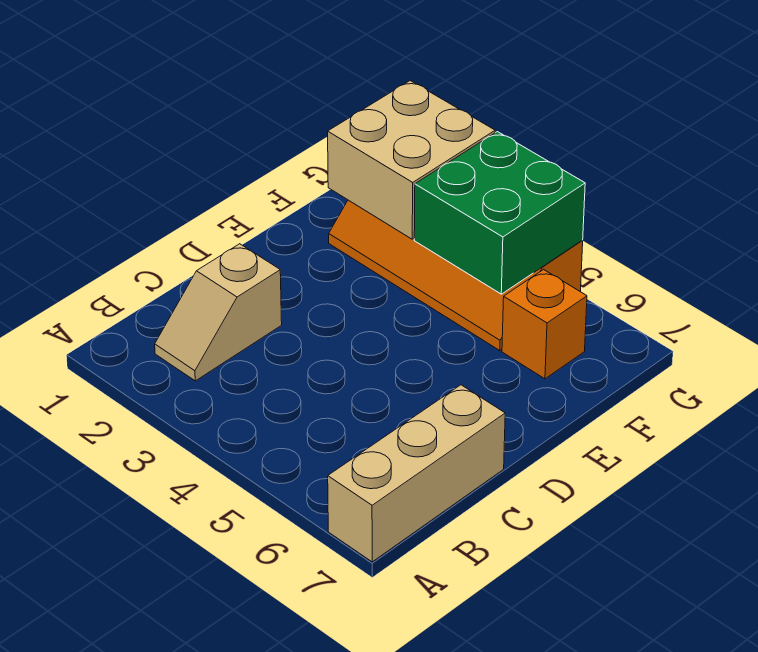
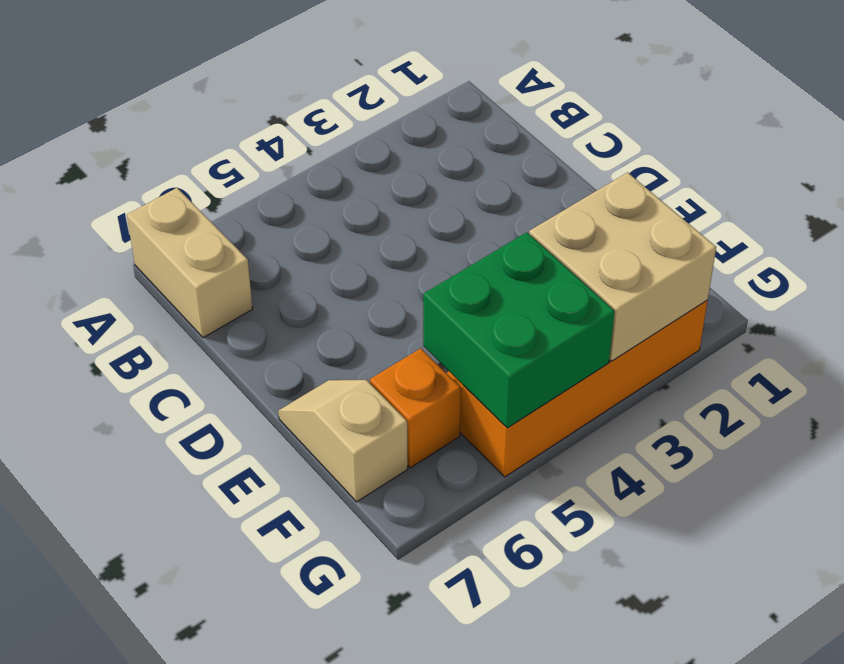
tan brick A7:C7 level 1 -> tan brick A7:B7 level 1
tan slope B2:C2 level 1 top C -> tan slope E7:F7 level 1 top F

